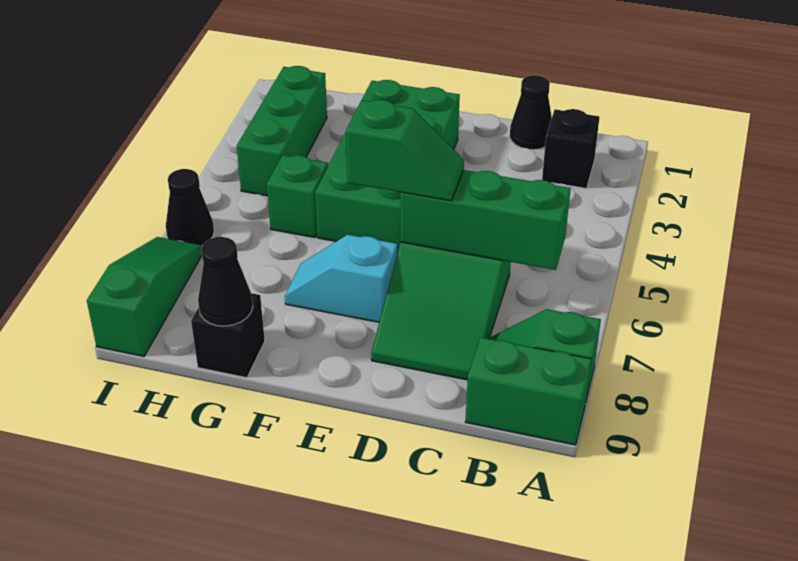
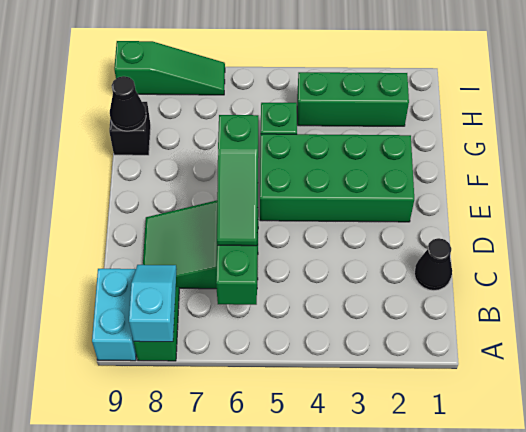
green brick A9:B9 level 1 -> cyan brick A9:B9 level 1
black brick B2 level 1 -> none
green slope D6:E6 level 3 top E -> green slope C6:E6 level 3 top E
cyan slope E7:F7 level 1 top E -> cyan slope A8:B8 level 2 top A
black cone I6 level 1 -> none

